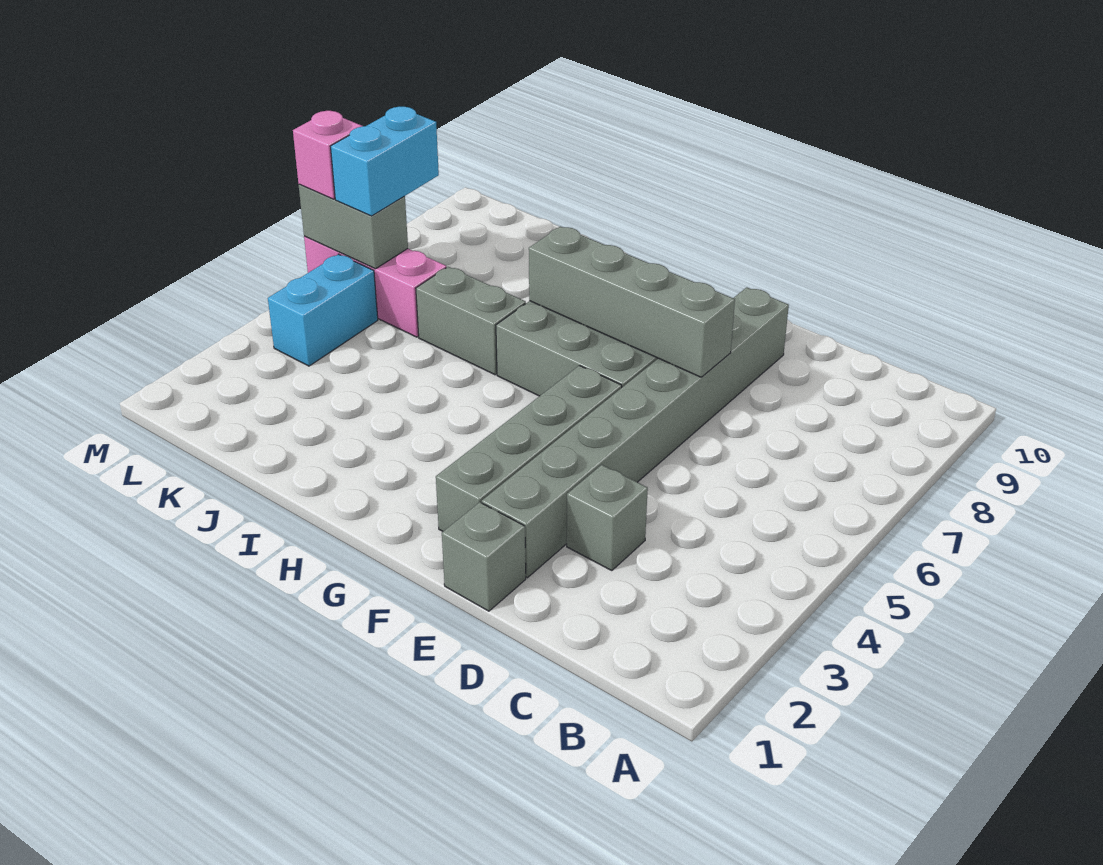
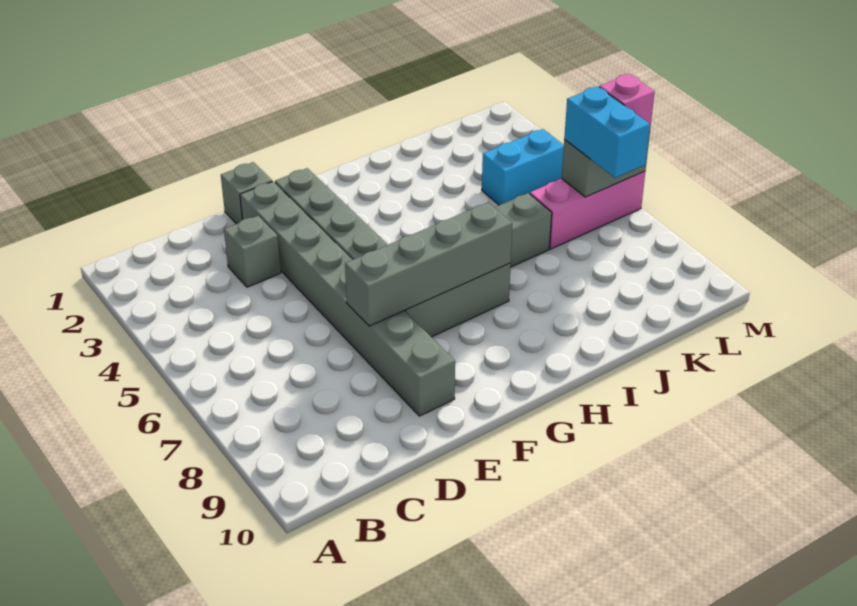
cyan brick L4:L5 level 1 -> cyan brick K4:L4 level 1

